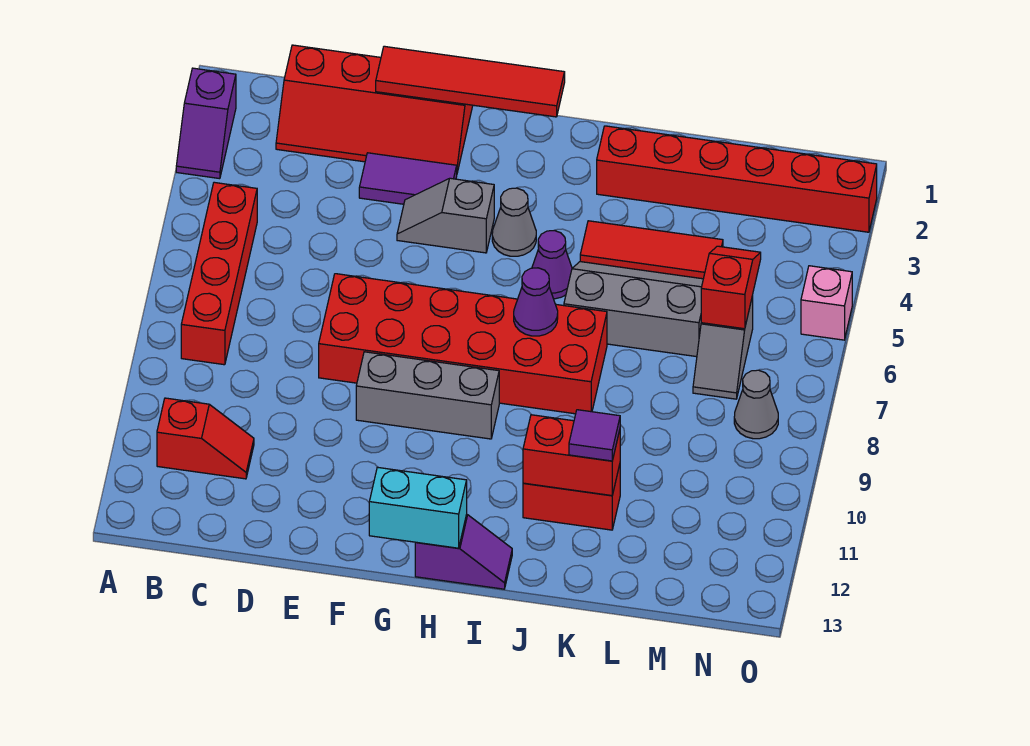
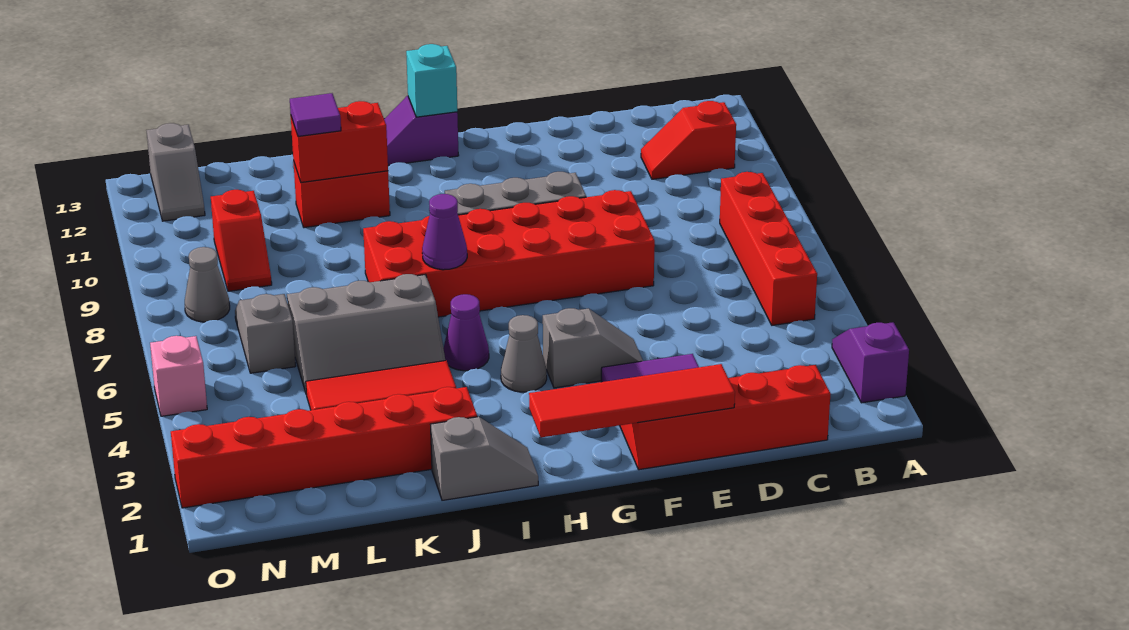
cyan brick G13:H13 level 2 -> cyan brick H13 level 2
none -> grey slope I1:J1 level 1 top J
red slope M5:M6 level 2 top 6 -> red slope M9:M10 level 1 top 10
none -> grey slope N12:N13 level 1 top 13

